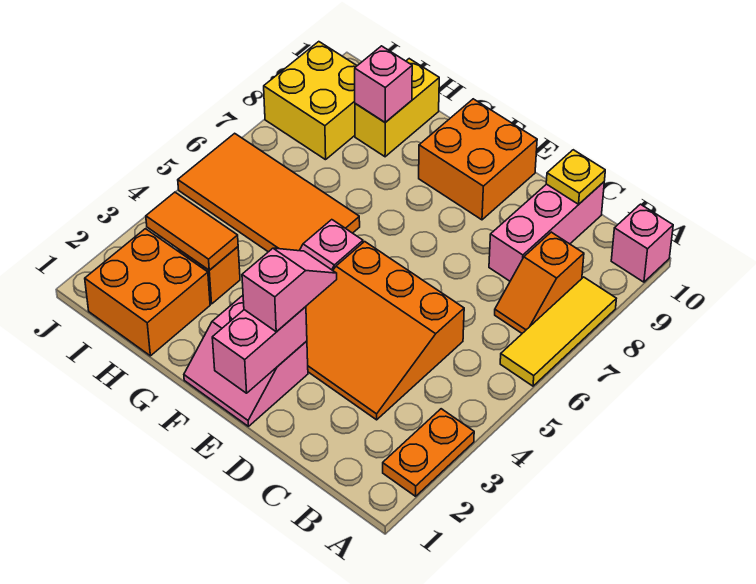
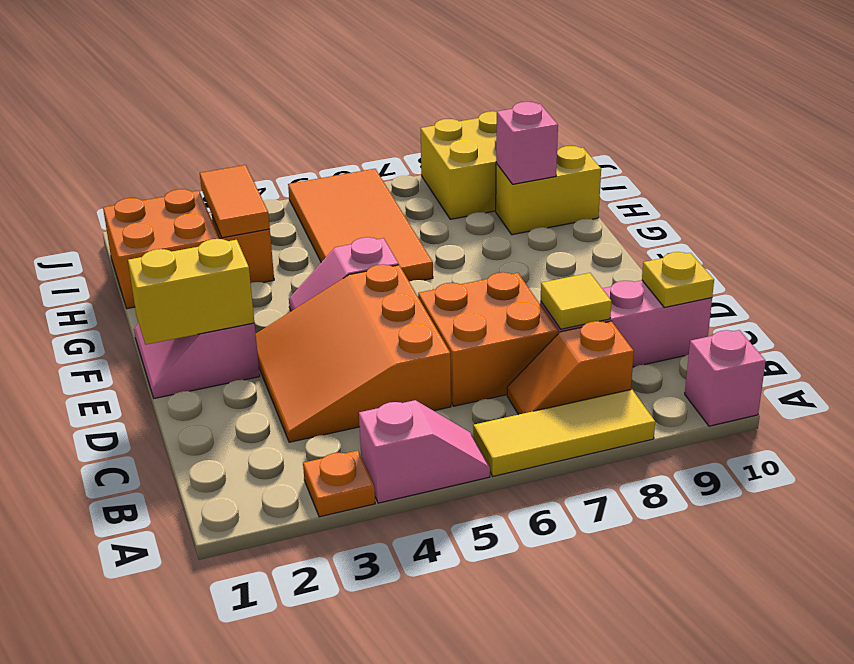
orange plate A2:A3 level 1 -> orange plate A3 level 1
none -> yellow tile C8 level 2
pink brick E1:E2 level 2 -> yellow brick E1:E2 level 2
pink slope E2:E3 level 3 top 2 -> pink slope A4:A5 level 1 top 4
orange brick E9:F10 level 1 -> orange brick C6:D7 level 1

